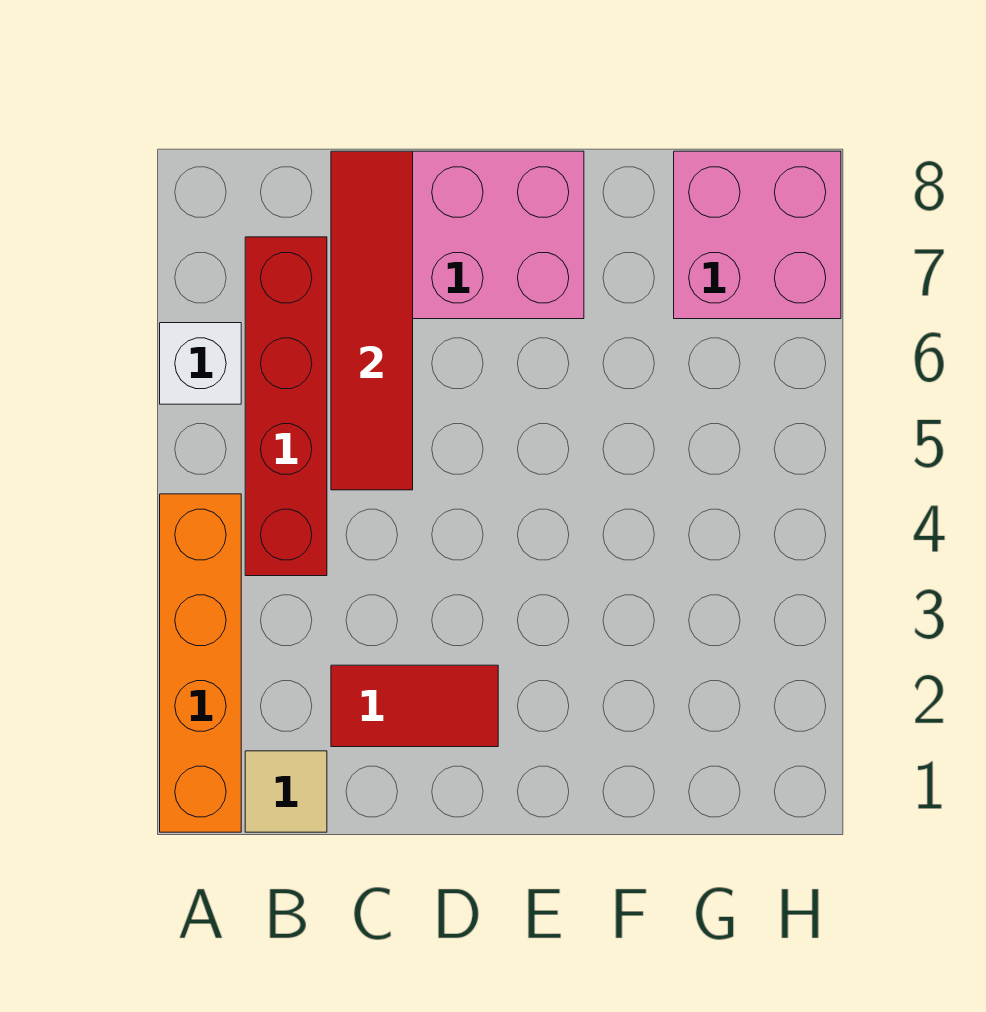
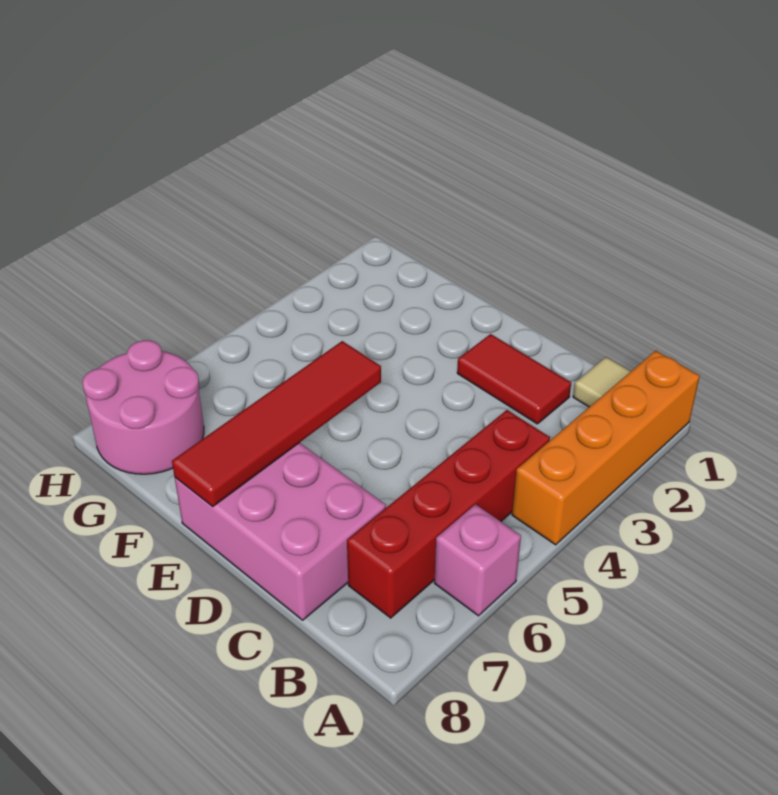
white brick A6 level 1 -> pink brick A6 level 1
red tile C5:C8 level 2 -> red tile E5:E8 level 2
pink brick G7:H8 level 1 -> pink round brick G7:H8 level 1

